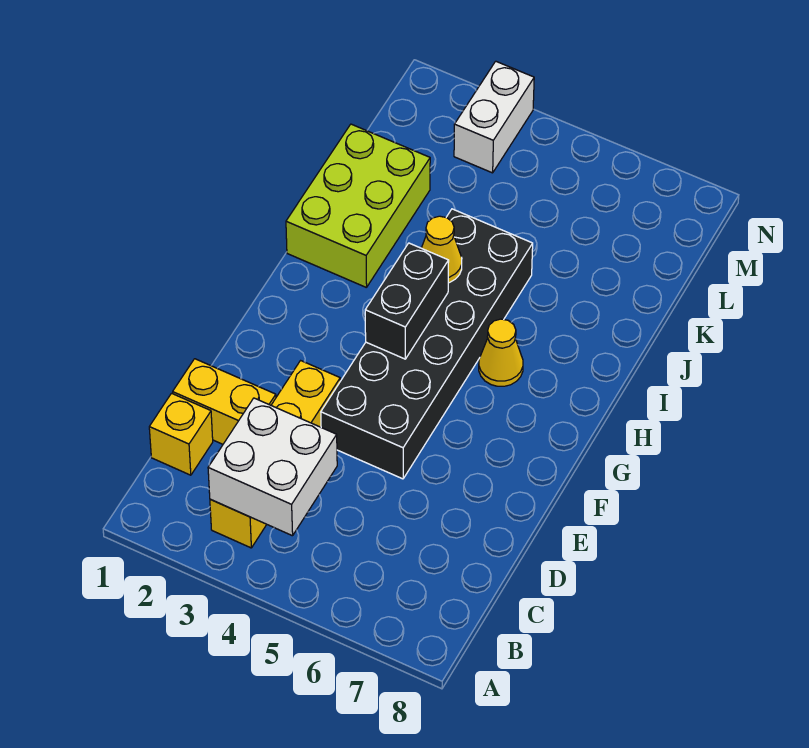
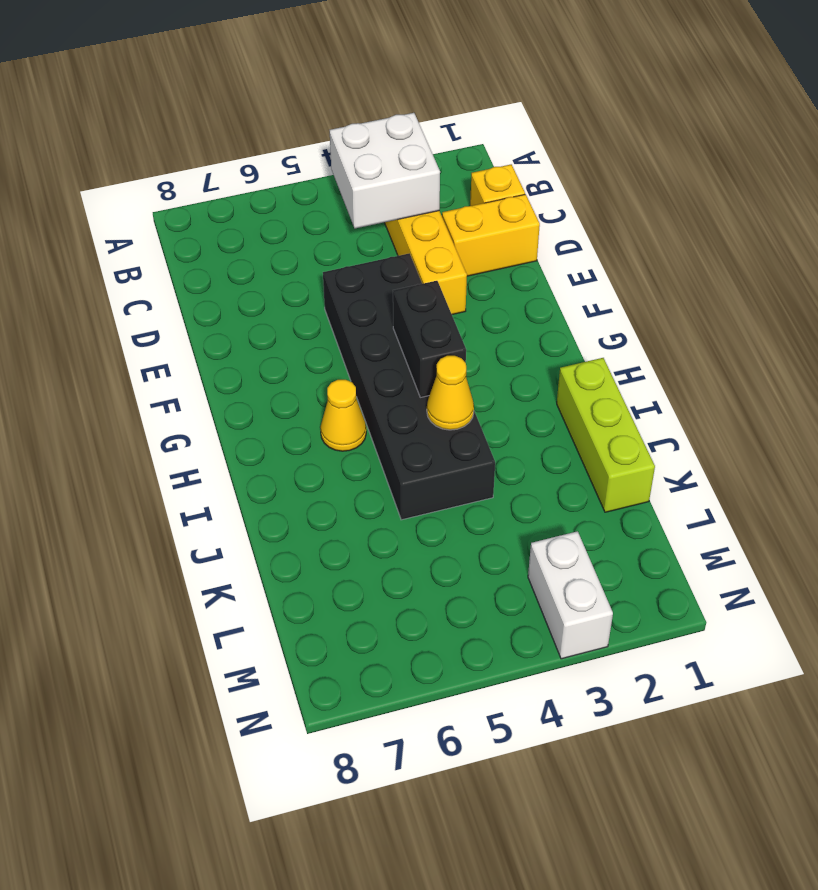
lime brick I1:K2 level 1 -> lime brick I1:K1 level 1

